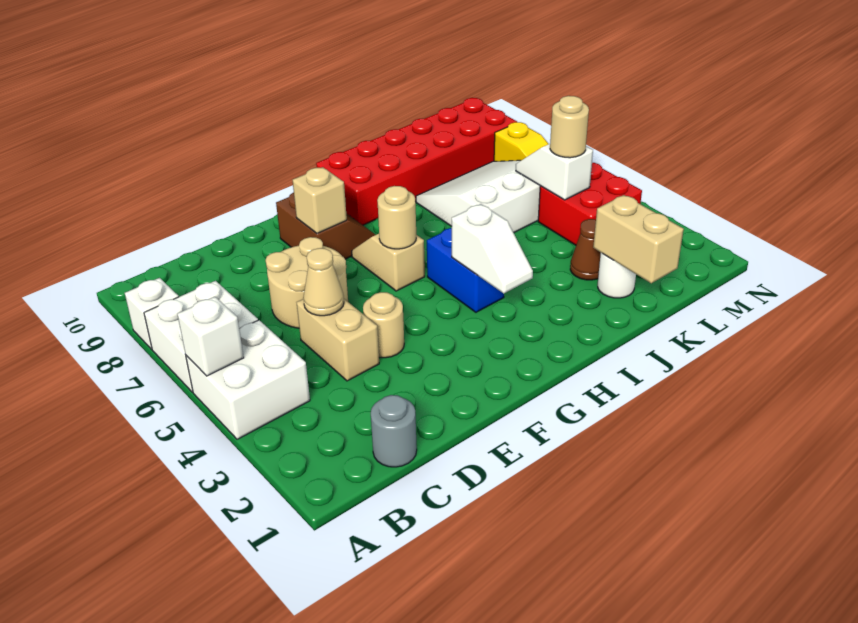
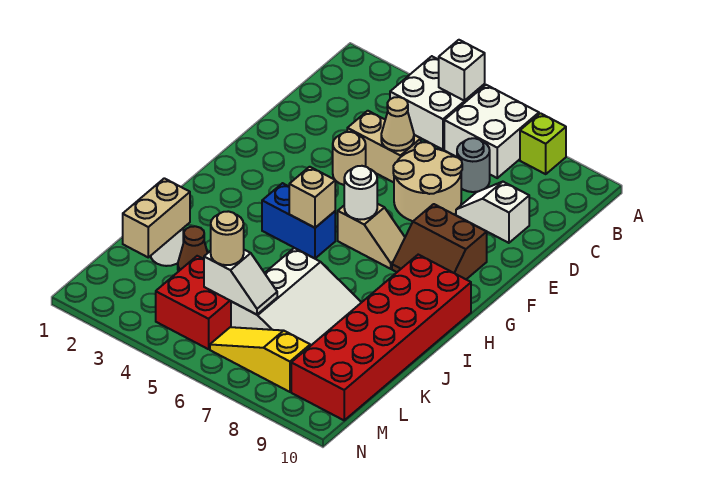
white brick A8 level 1 -> lime brick A8 level 1
grey round brick C1 level 1 -> grey round brick C7 level 1
tan brick F8 level 2 -> tan brick H5 level 2
tan round brick G6 level 2 -> white round brick G6 level 2
white slope H3:H4 level 2 top 4 -> white slope D8:D9 level 1 top 9
tan brick K1:K2 level 2 -> tan brick K2:L2 level 2

